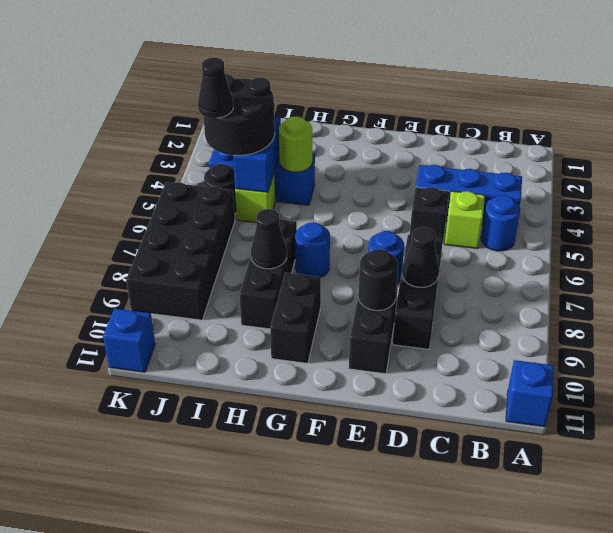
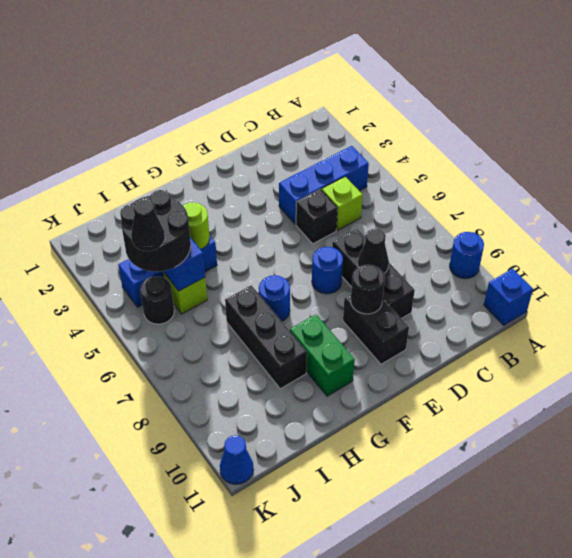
blue round brick B5 level 1 -> blue round brick A9 level 1
black brick G9:G10 level 1 -> green brick G9:G10 level 1
black cone H8 level 2 -> none
black brick J6:K9 level 1 -> none
blue brick K11 level 1 -> blue cone K11 level 1

